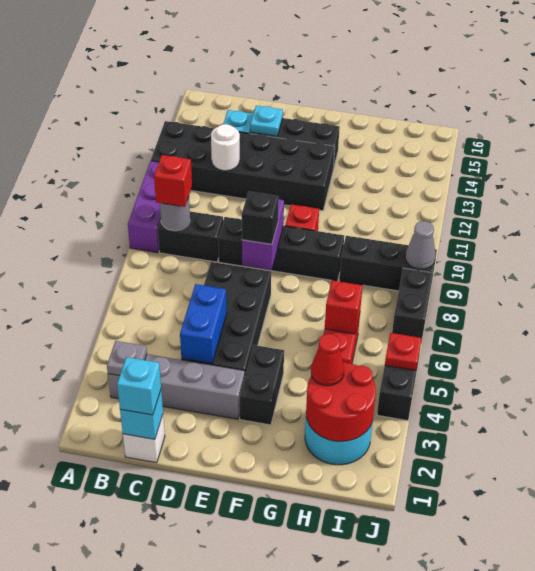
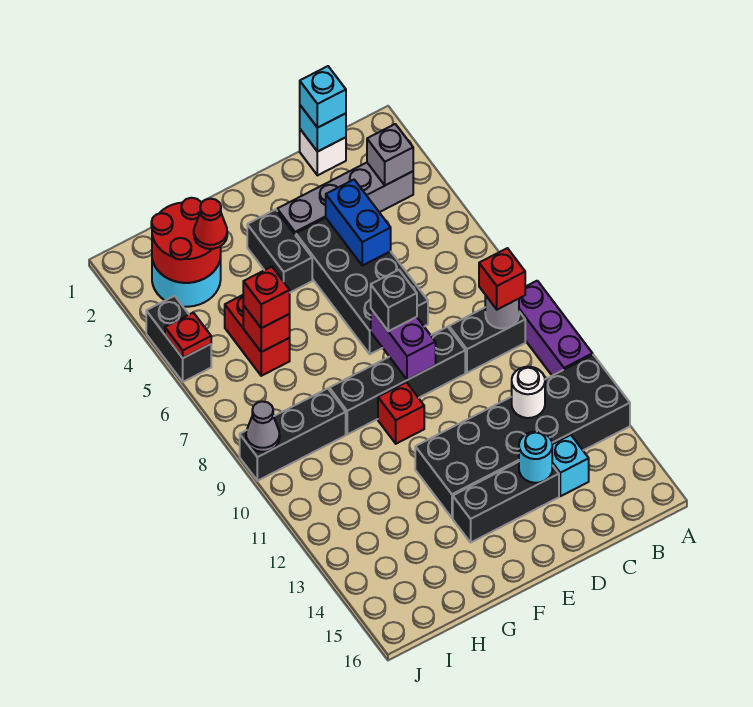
grey plate B3 level 2 -> grey brick B3 level 2
cyan plate D14 level 2 -> cyan round brick D14 level 2
none -> red brick H6 level 3
black brick J7:J8 level 1 -> none

